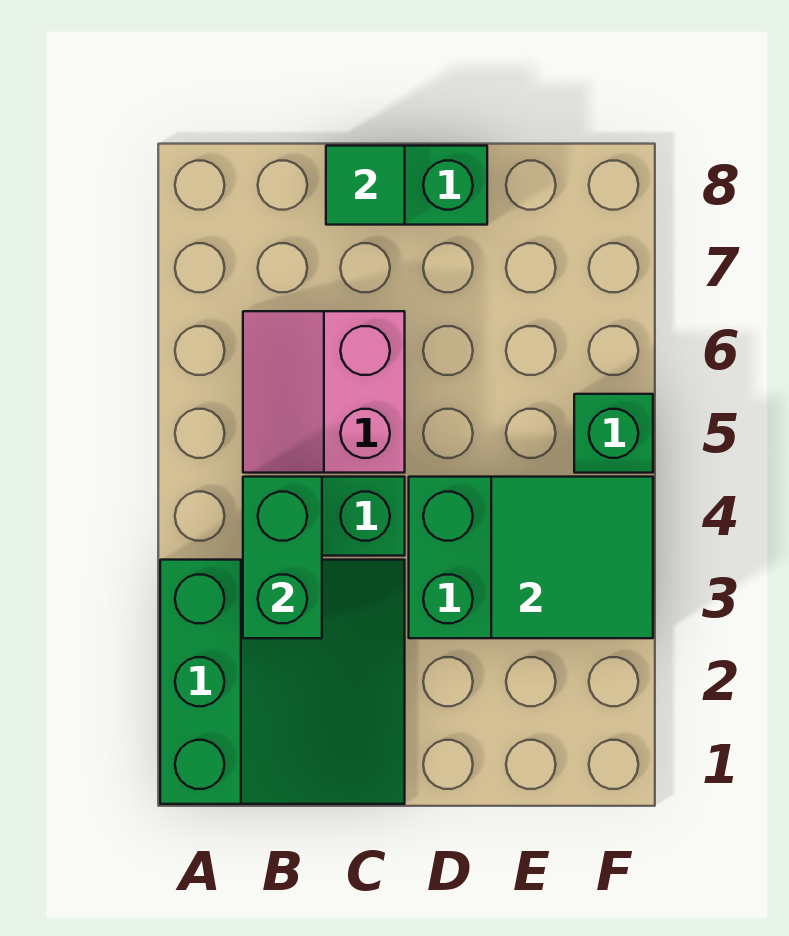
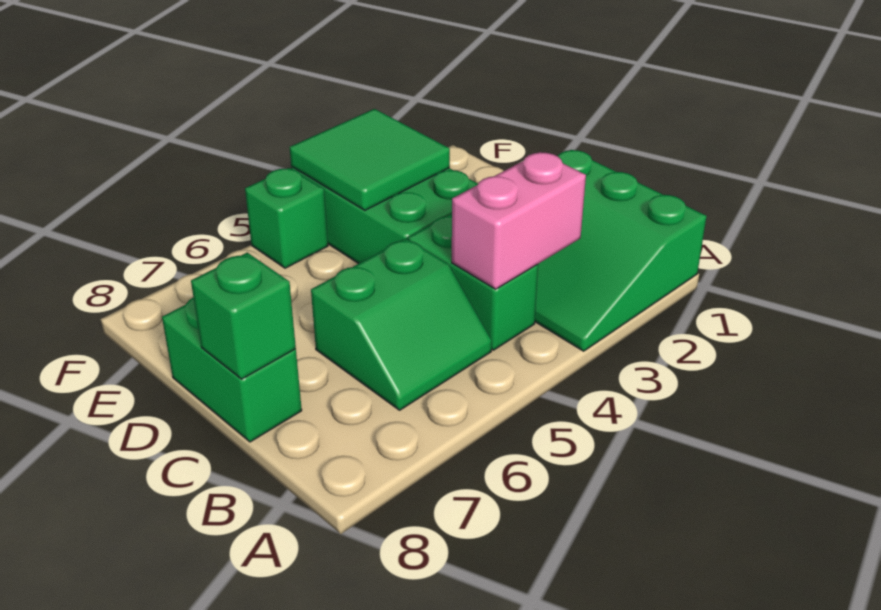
green slope A1:C3 level 1 top A -> green slope A1:C3 level 1 top 1
green brick B3:B4 level 2 -> pink brick B3:B4 level 2
pink slope B5:C6 level 1 top C -> green slope B5:C6 level 1 top C
green tile C8 level 2 -> green brick C8 level 2

